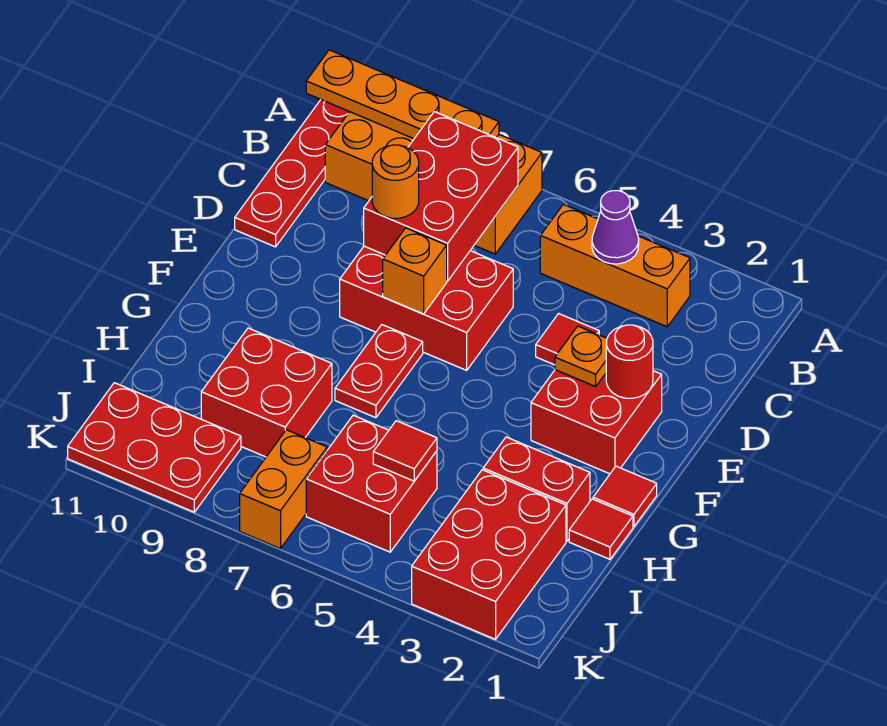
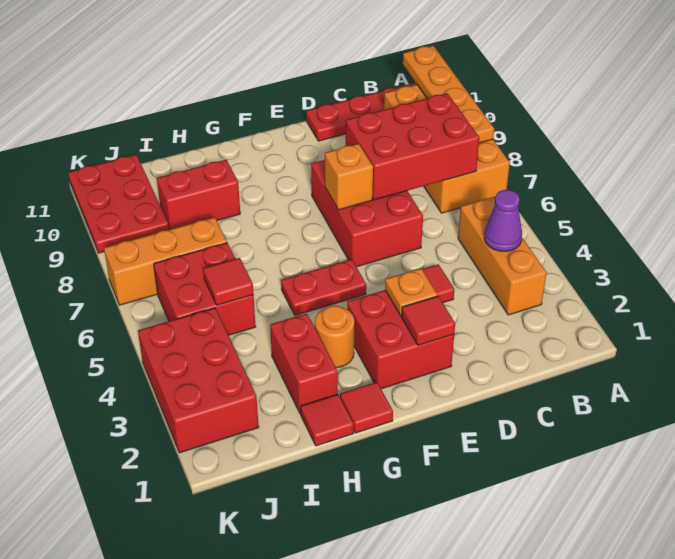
orange round brick D8 level 3 -> orange round brick G3 level 1
red round brick E2 level 2 -> red tile E2 level 2
red plate F7:G7 level 1 -> red plate F5:G5 level 1
red brick H8:I9 level 1 -> red brick H9:I9 level 1
red brick I2:K3 level 1 -> red brick J2:K4 level 1
orange brick J7:K7 level 1 -> orange brick I7:K7 level 1

